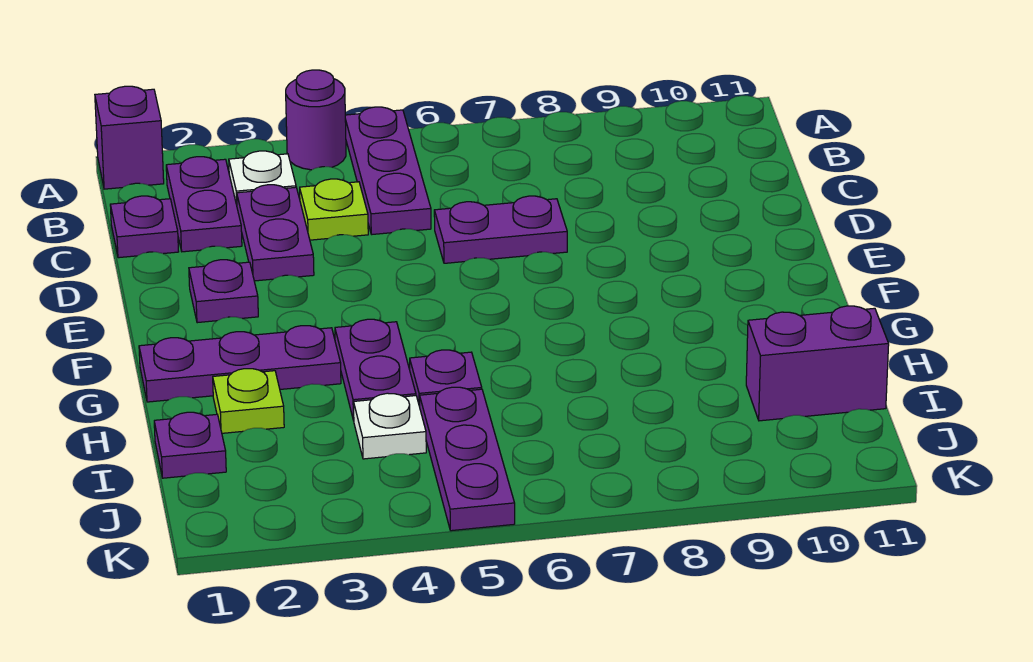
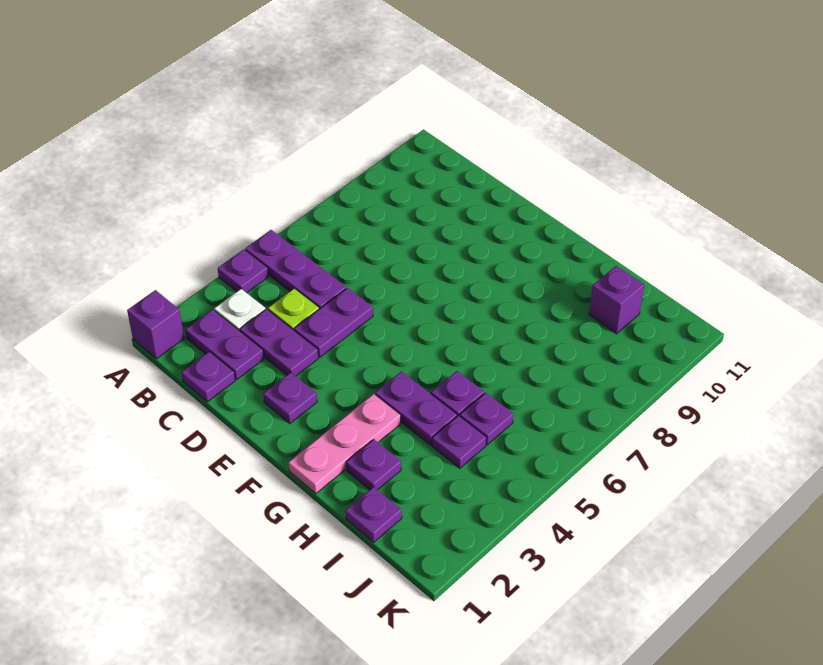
purple round brick A4 level 1 -> purple plate A4 level 1
purple plate D6:D7 level 1 -> purple plate D4:D5 level 1
purple plate G1:G3 level 1 -> pink plate G1:G3 level 1
lime plate H2 level 1 -> purple plate H2 level 1
white plate I4 level 1 -> purple plate I4 level 1
purple plate I5:K5 level 1 -> purple plate I5 level 1
purple brick I10:I11 level 1 -> purple brick I10 level 1

